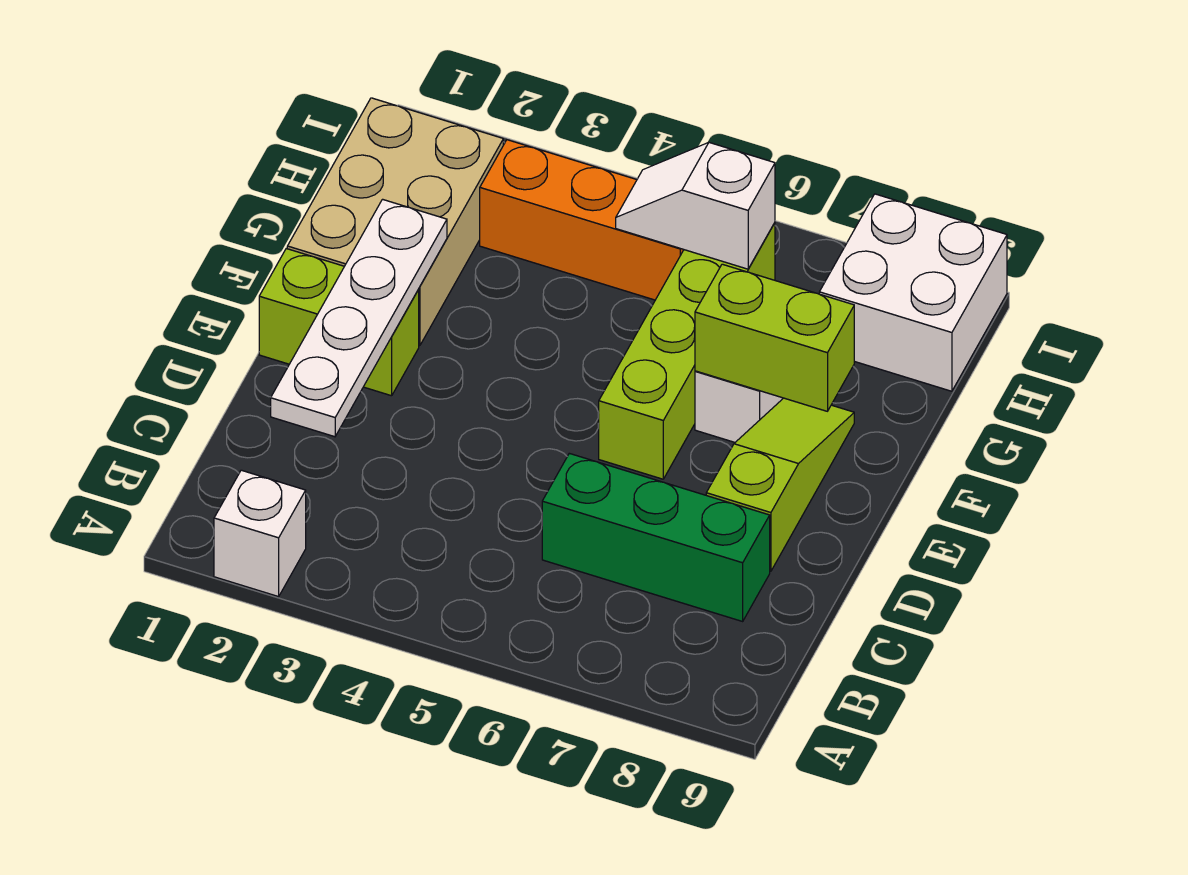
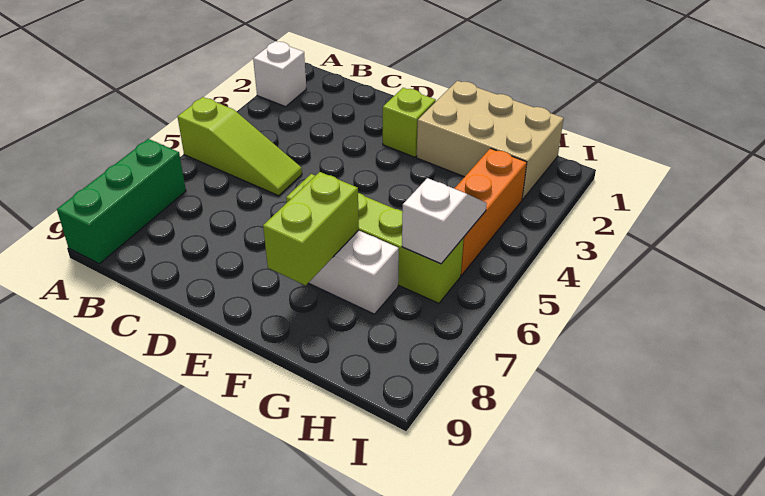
white plate C2:F2 level 2 -> none
green brick C6:C8 level 1 -> green brick A7:A9 level 1
lime slope D8:F8 level 1 top D -> lime slope A5:C5 level 1 top A
lime brick E1:E2 level 1 -> lime brick E2 level 1
white brick H8:I9 level 1 -> none

